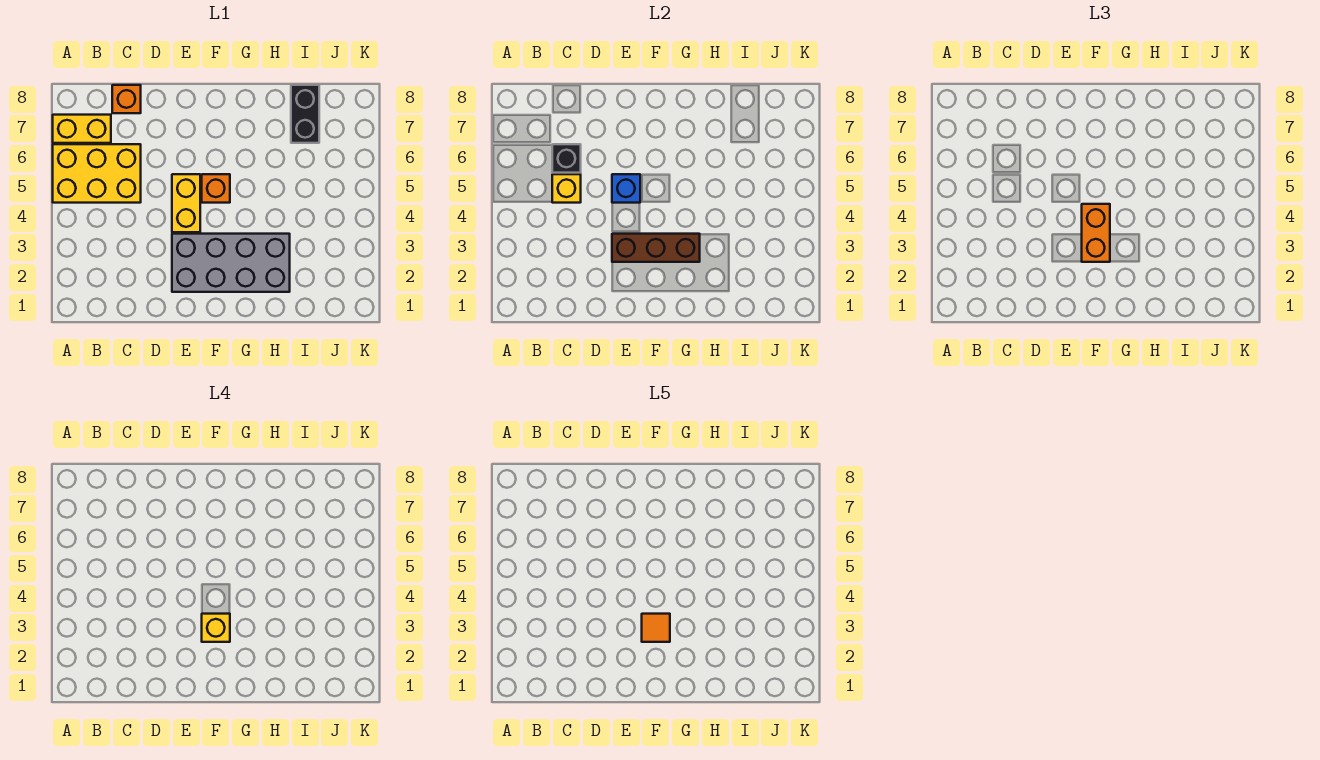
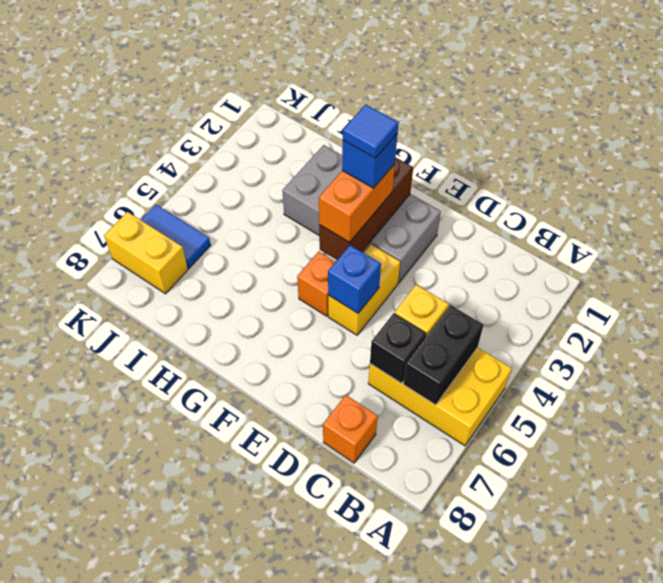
yellow brick A7:B7 level 1 -> yellow brick J7:K7 level 1
brown brick E3:G3 level 2 -> brown brick F2:F4 level 2
yellow brick F3 level 4 -> blue brick F3 level 4
orange tile F3 level 5 -> blue tile F3 level 5
black brick I7:I8 level 1 -> black brick B5:B6 level 2
none -> blue tile J6:K6 level 1

